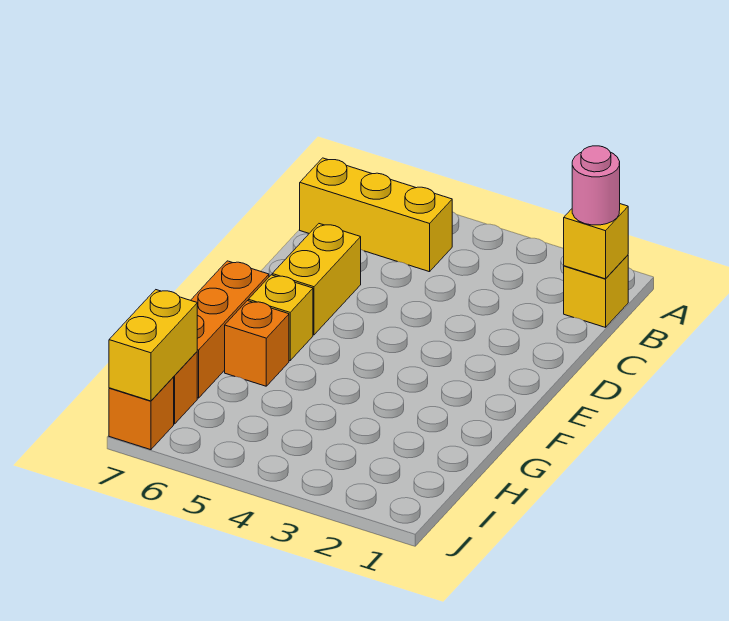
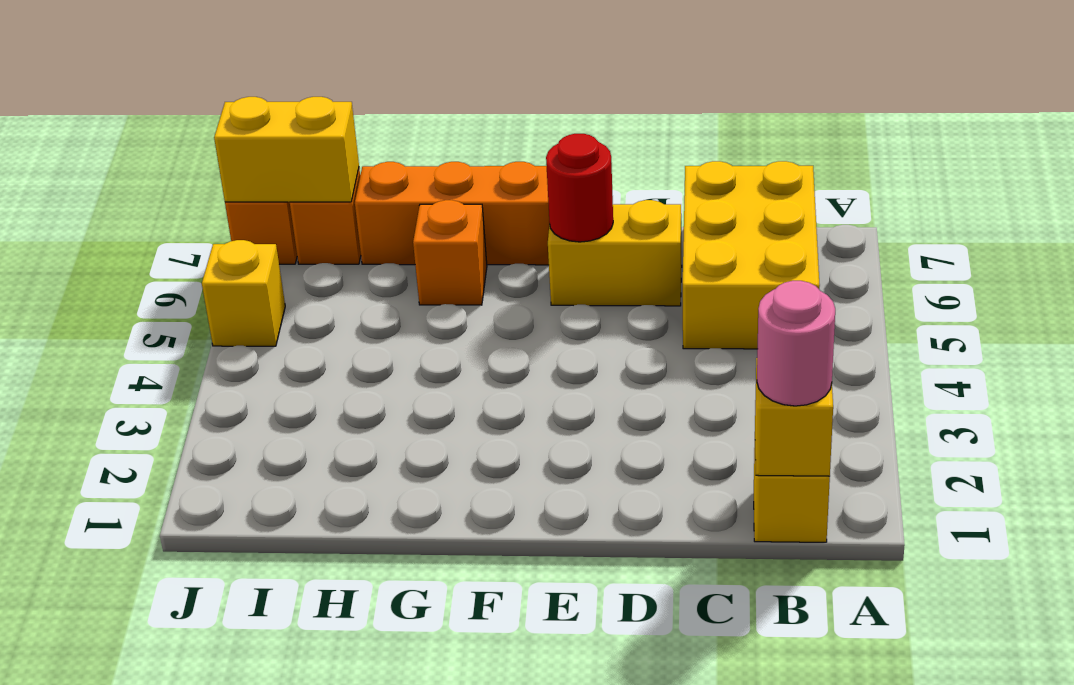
yellow brick B5:B7 level 1 -> yellow brick B5:C7 level 1
none -> red round brick E6 level 2
yellow brick F6 level 1 -> yellow brick J5 level 1

